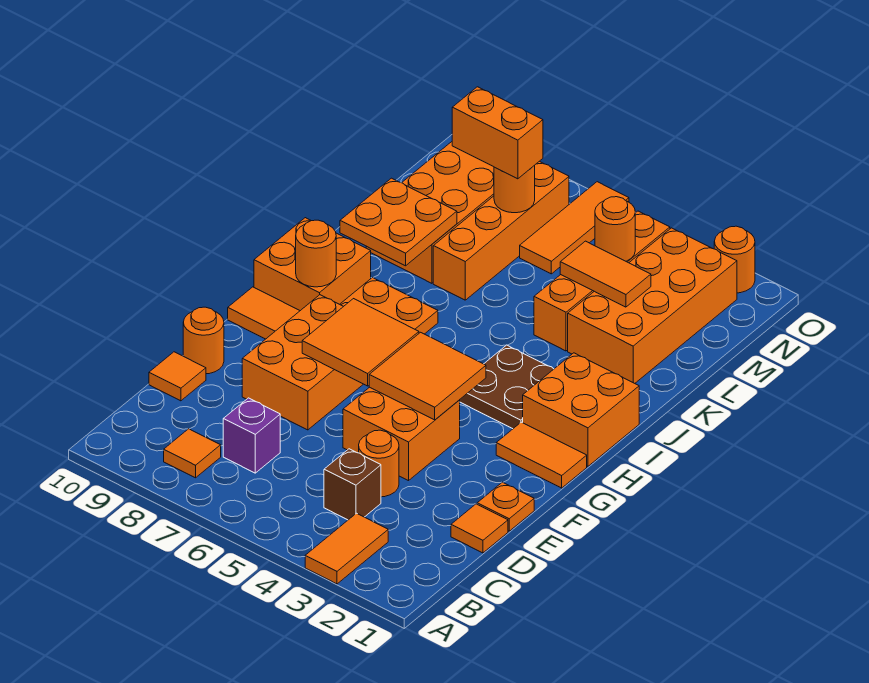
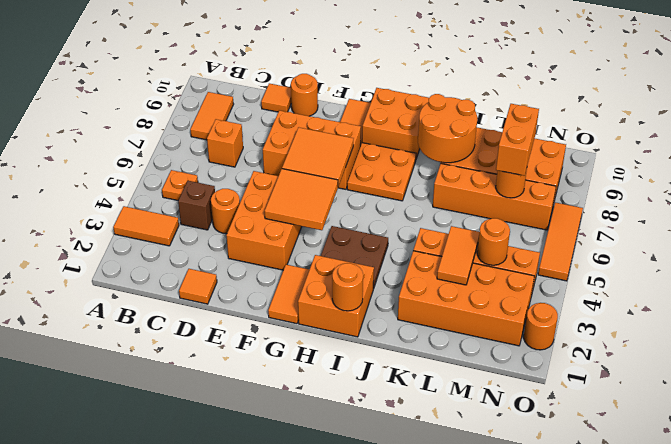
orange tile B8 level 1 -> orange tile B8:B9 level 1
purple brick C7 level 1 -> orange brick C7 level 1
orange plate E1 level 1 -> orange plate B5 level 1
orange brick E4:F5 level 1 -> orange brick E3:F5 level 1
orange round brick H9 level 2 -> orange round brick I1 level 2
orange plate J8:K9 level 2 -> orange round brick J8:K9 level 2
orange tile M6:O6 level 1 -> orange tile O5:O7 level 1

